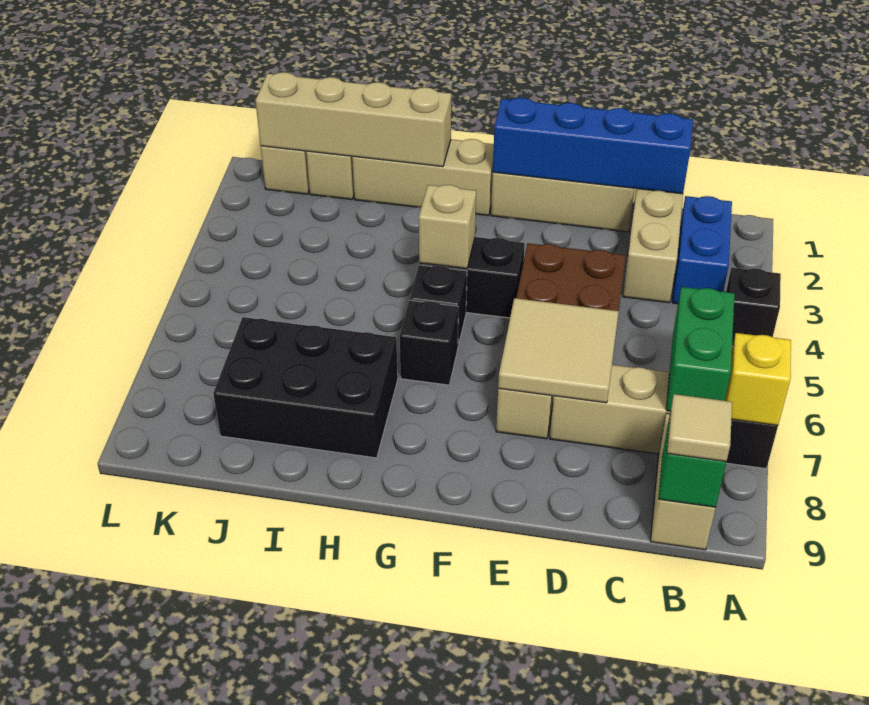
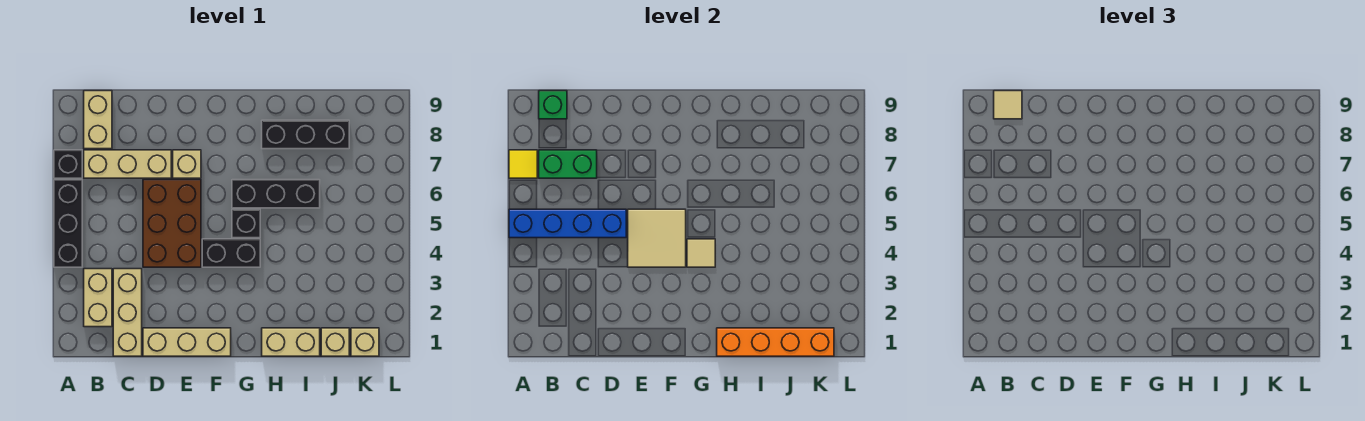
black brick A4 level 1 -> black brick A4:A6 level 1
yellow brick A7 level 2 -> yellow tile A7 level 2
blue brick B2:B3 level 1 -> tan brick B2:B3 level 1
green brick B6:B7 level 2 -> green brick B7:C7 level 2
blue brick C1:F1 level 2 -> blue brick A5:D5 level 2
tan tile D6:E7 level 2 -> tan tile E4:F5 level 2
tan brick G1:I1 level 1 -> tan brick H1:I1 level 1
tan brick G4 level 2 -> tan tile G4 level 2
black brick G6 level 1 -> black brick G6:I6 level 1
tan brick H1:K1 level 2 -> orange brick H1:K1 level 2
black brick H7:J8 level 1 -> black brick H8:J8 level 1

